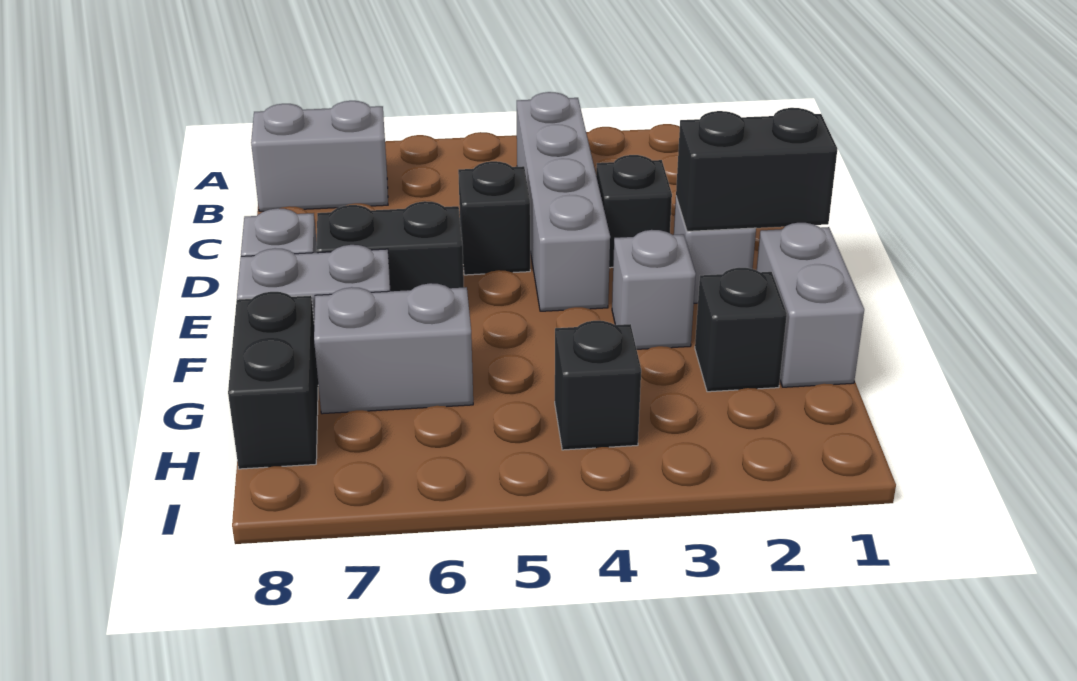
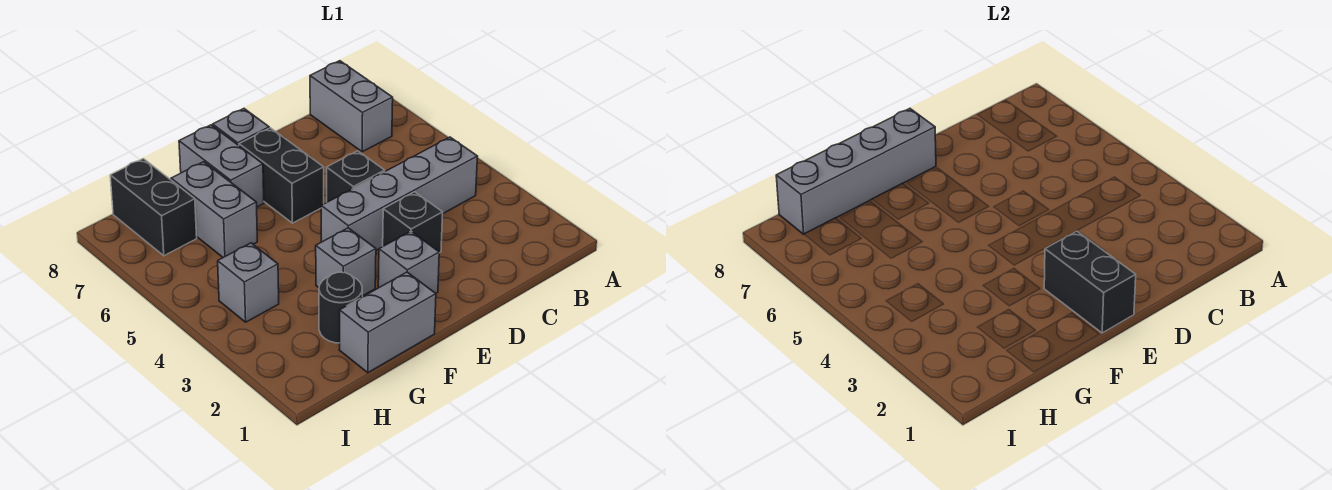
none -> grey brick E8:H8 level 2
black brick G2 level 1 -> black round brick G2 level 1
black brick G8:H8 level 1 -> black brick H7:H8 level 1
black brick H4 level 1 -> grey brick H4 level 1

